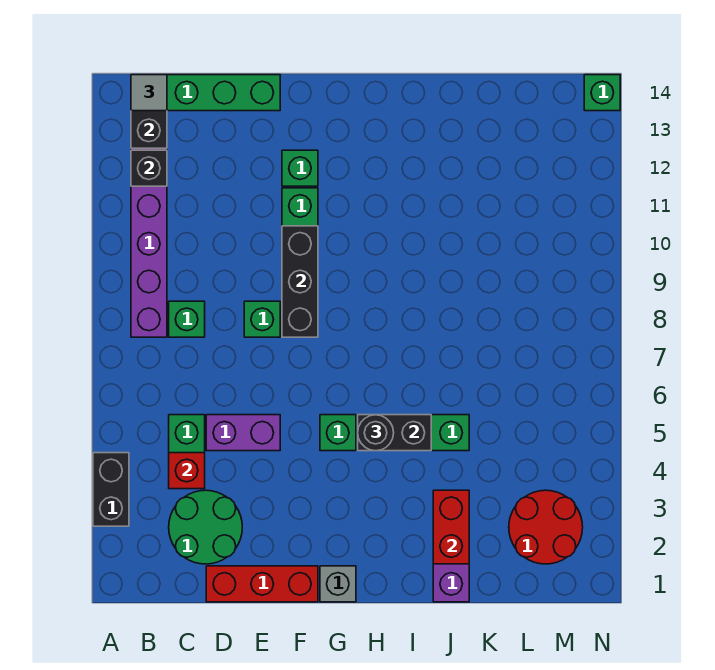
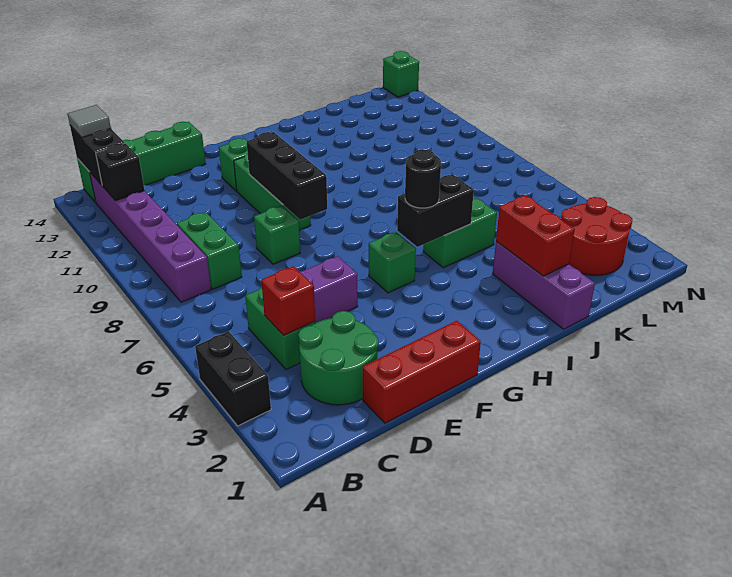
green brick C8 level 1 -> green brick C8:C9 level 1
grey brick G1 level 1 -> none

